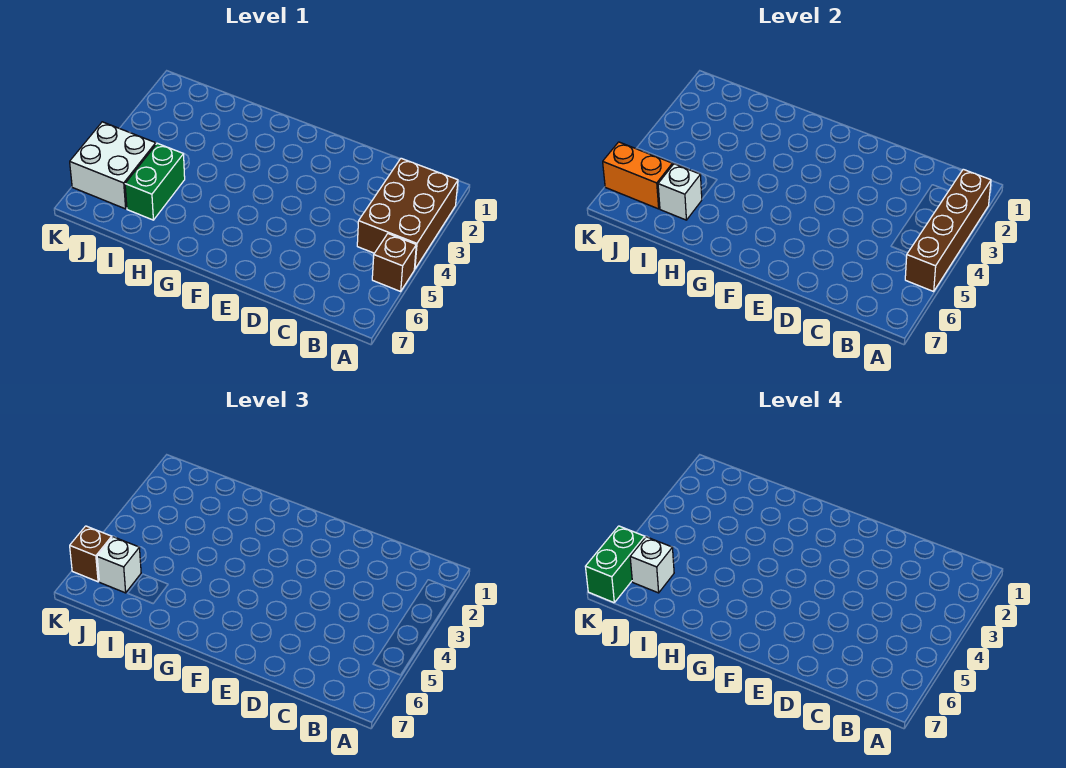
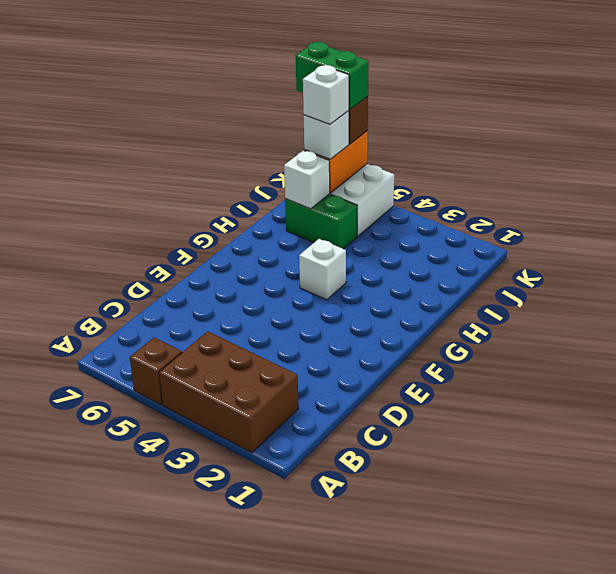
brown brick A2:A5 level 2 -> none
none -> white brick G4 level 1

